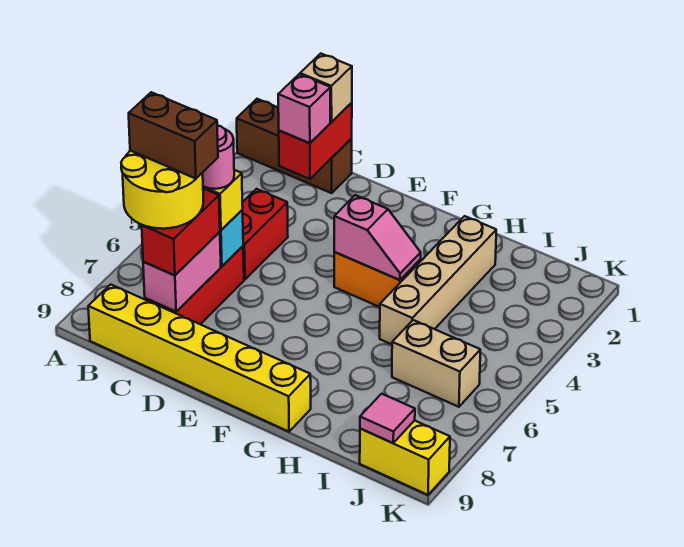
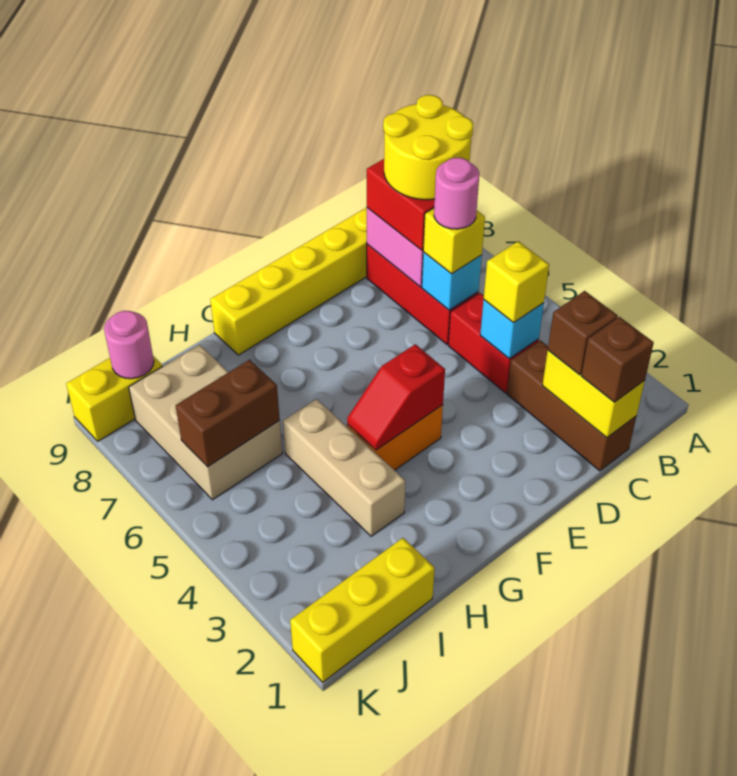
brown brick A1:C1 level 1 -> brown brick C1:C3 level 1
brown brick B7:C7 level 5 -> brown brick I6:J6 level 2
red brick C1:C2 level 2 -> yellow brick C1:C2 level 2
tan brick C1 level 3 -> brown brick C1 level 3
pink brick C2 level 3 -> brown brick C2 level 3
none -> cyan brick C4 level 2
none -> yellow brick C4 level 3
pink slope F4:G4 level 2 top F -> red slope F4:G4 level 2 top F
tan brick H2:H5 level 1 -> tan brick H3:H5 level 1
none -> yellow brick I1:K1 level 1
tan brick I6:J6 level 1 -> tan brick I6:J8 level 1
pink tile J9 level 2 -> pink round brick J9 level 2

